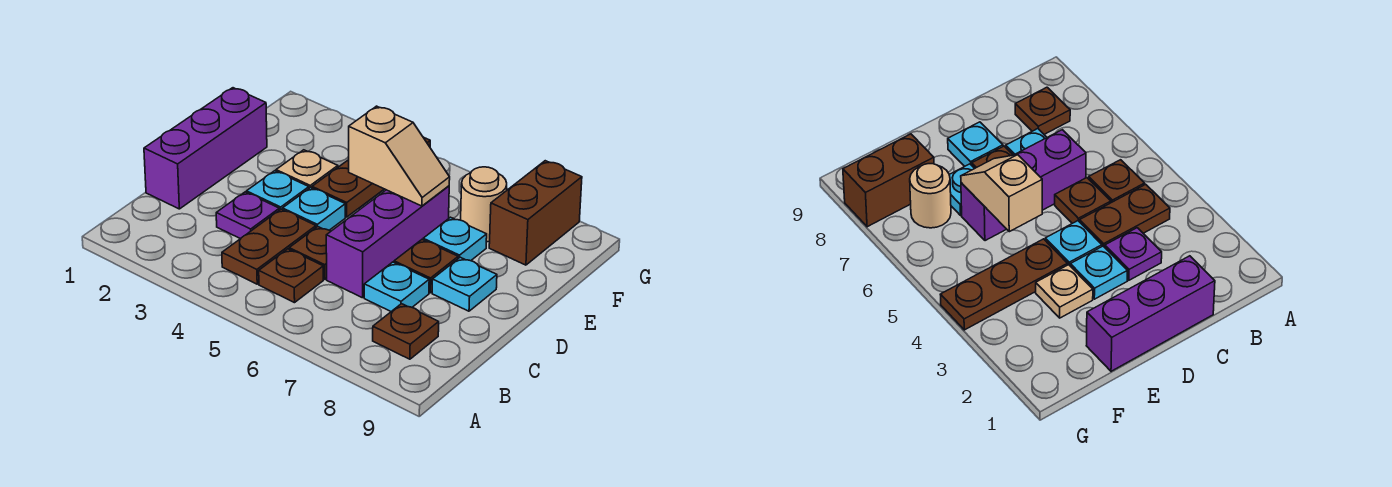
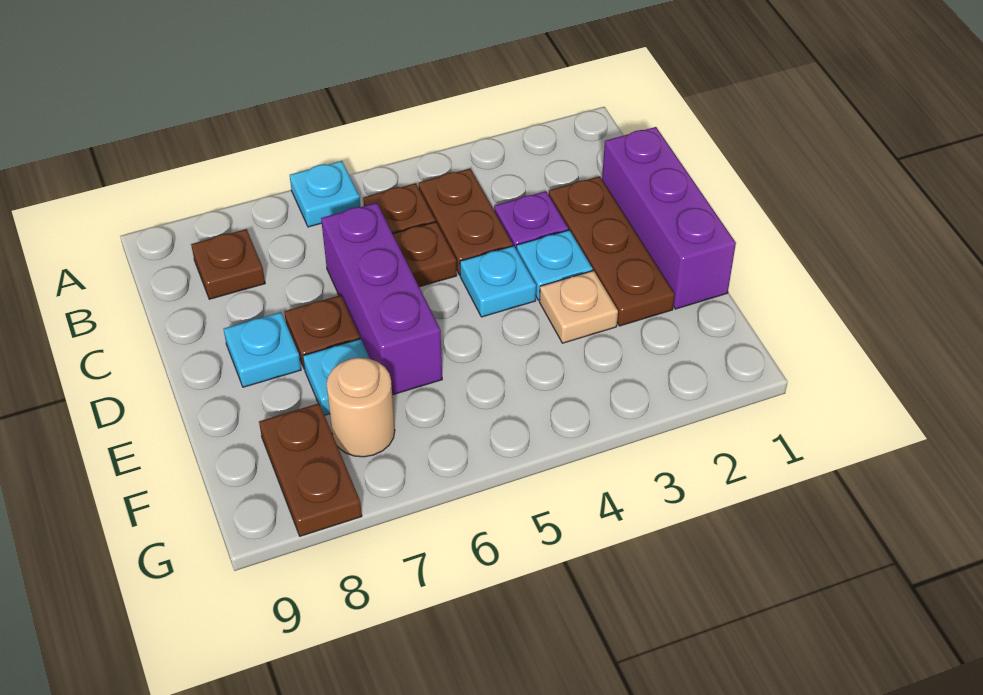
cyan plate C7 level 1 -> cyan plate A6 level 1
brown plate E4:G4 level 1 -> brown plate C2:E2 level 1
tan slope E5:E6 level 2 top 5 -> none
brown brick F8:G8 level 1 -> brown plate F8:G8 level 1

